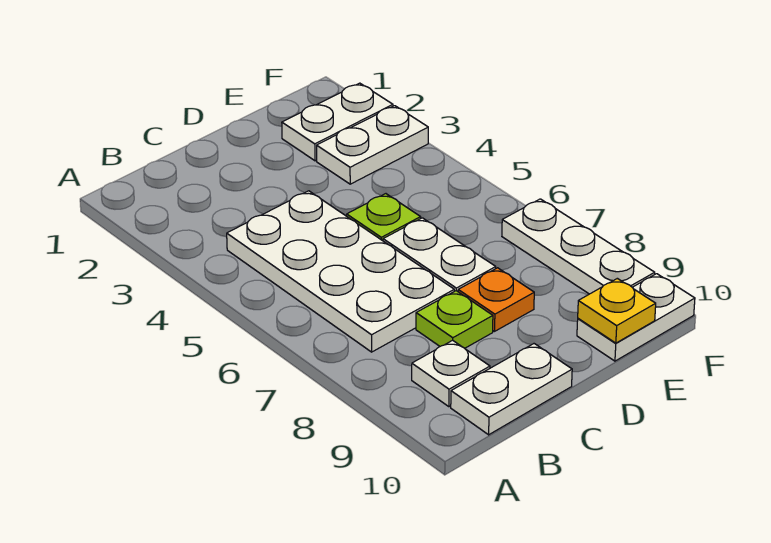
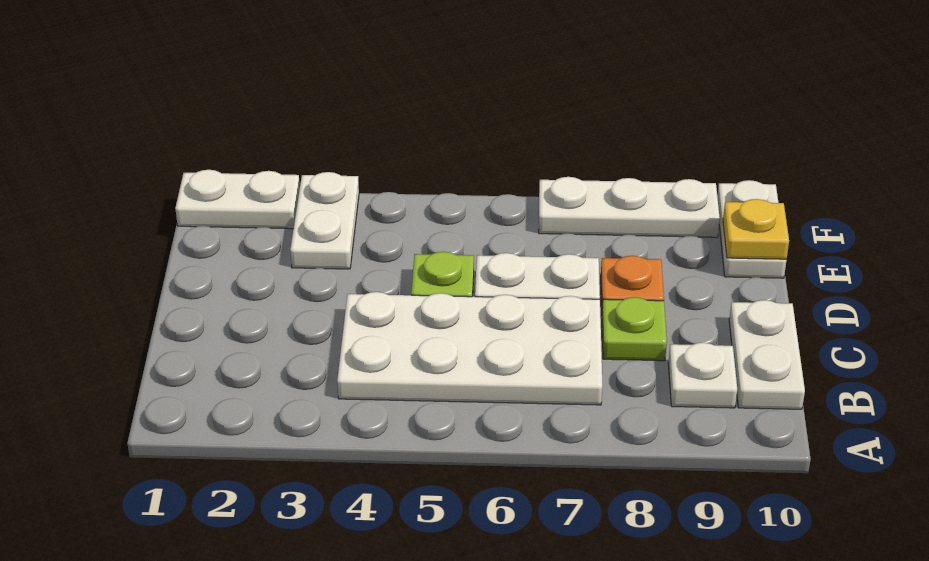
white plate E2:F2 level 1 -> white plate F1:F2 level 1

